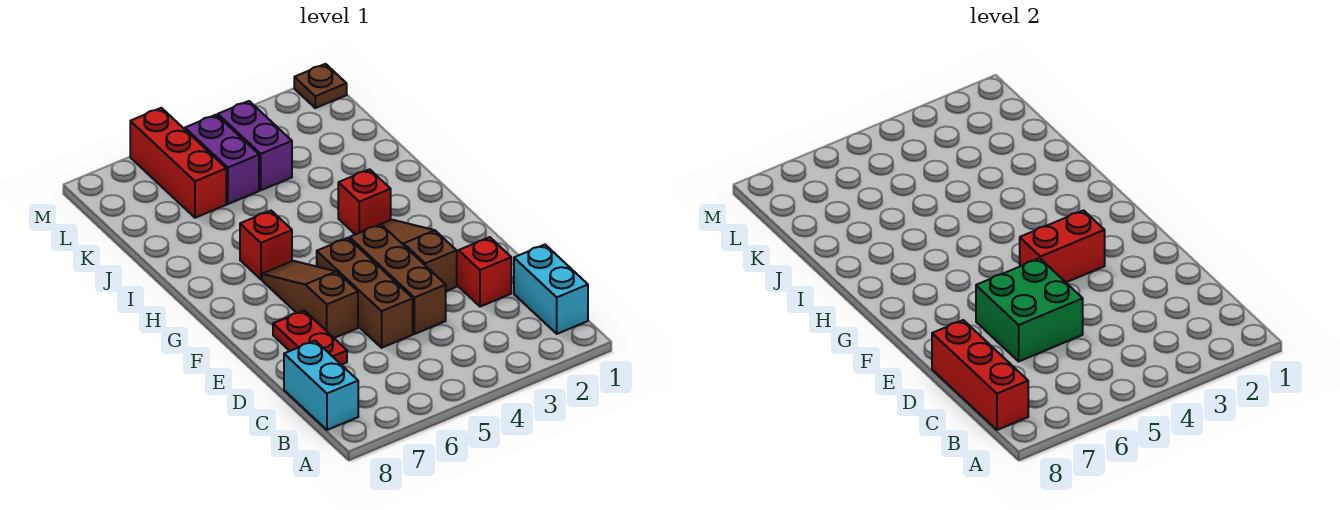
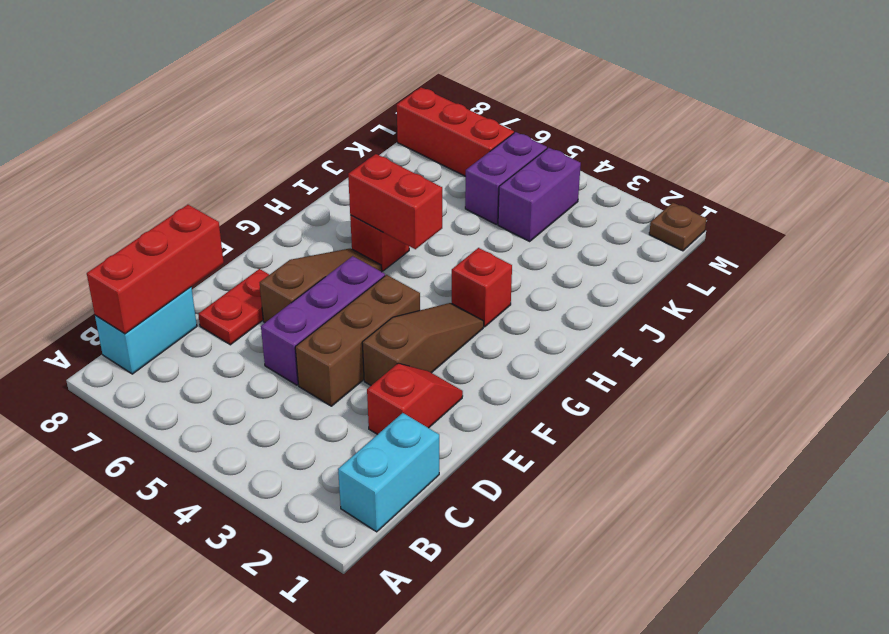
brown brick D5:F5 level 1 -> purple brick D5:F5 level 1
green brick D5:E6 level 2 -> none
red brick F3:F4 level 2 -> red brick H5:H6 level 2
red brick K6:M6 level 1 -> red brick L6:L8 level 1

